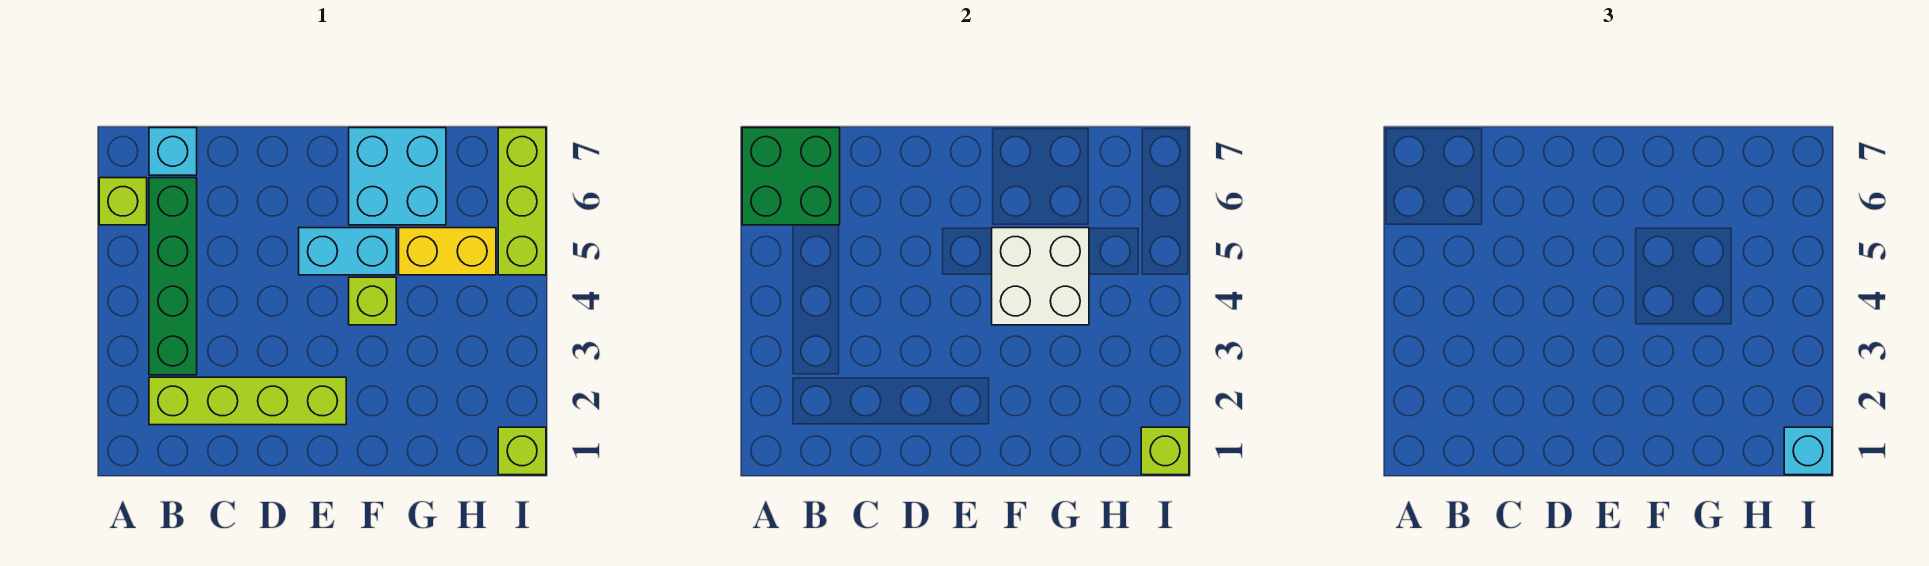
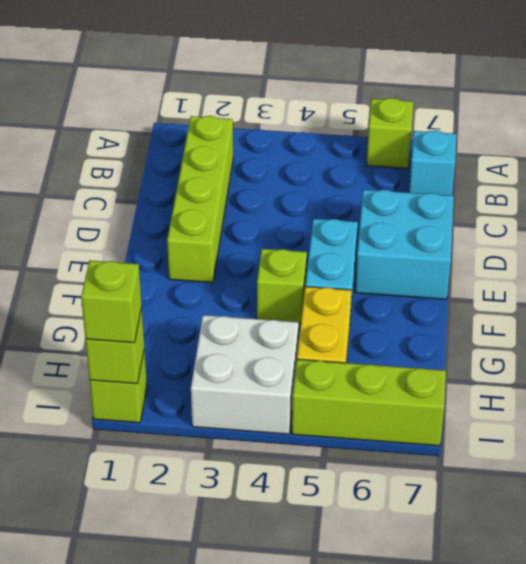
green brick A6:B7 level 2 -> none
green brick B3:B6 level 1 -> none
white brick F4:G5 level 2 -> white brick H3:I4 level 1
cyan brick F6:G7 level 1 -> cyan brick D6:E7 level 1
cyan brick I1 level 3 -> lime brick I1 level 3

